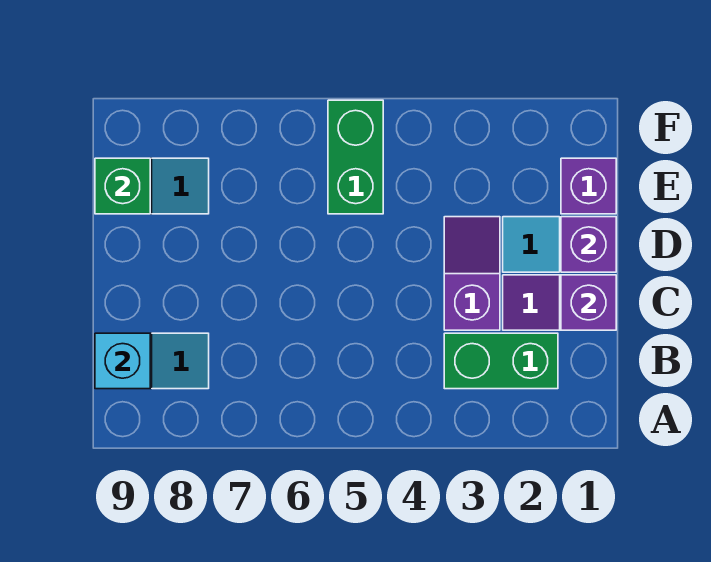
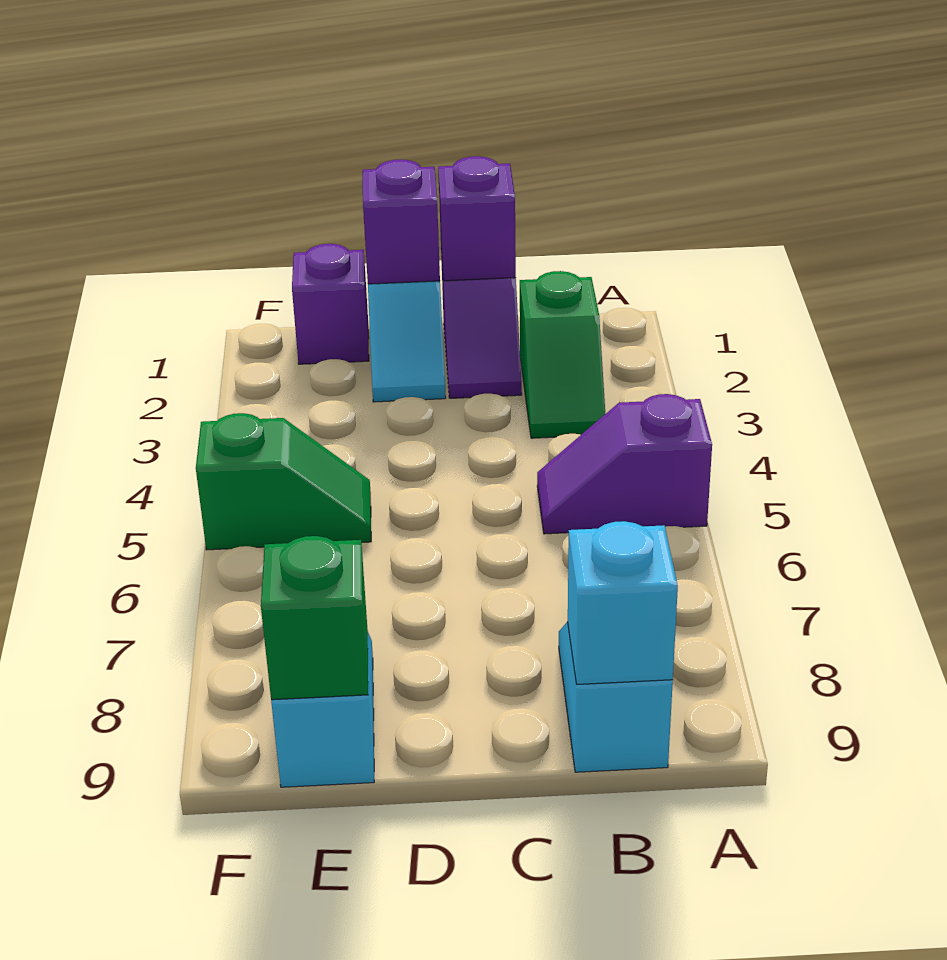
green brick B2:B3 level 1 -> green slope B2:B3 level 1 top 2
purple slope C3:D3 level 1 top C -> purple slope A5:B5 level 1 top A
green brick E5:F5 level 1 -> green slope E5:F5 level 1 top F

